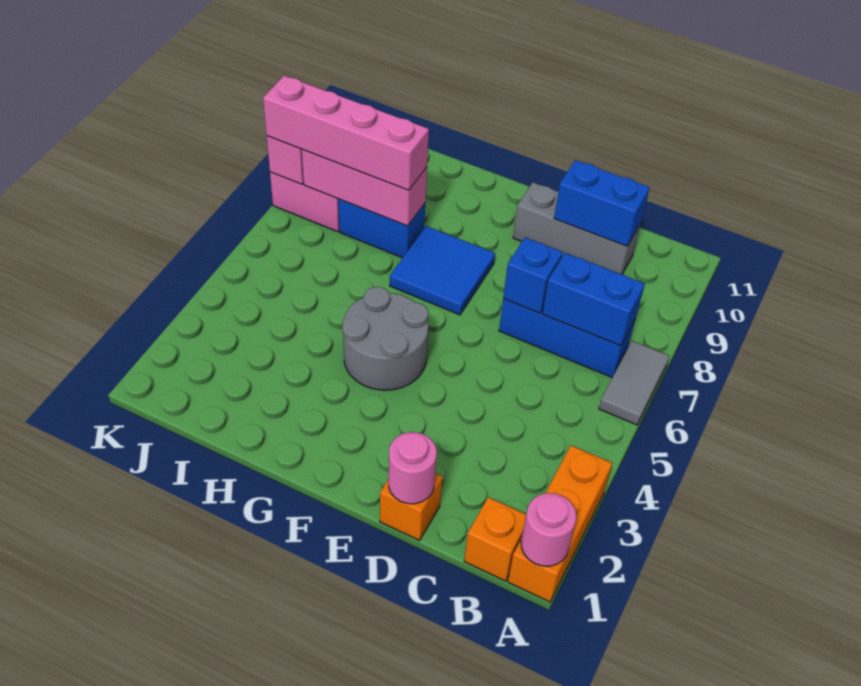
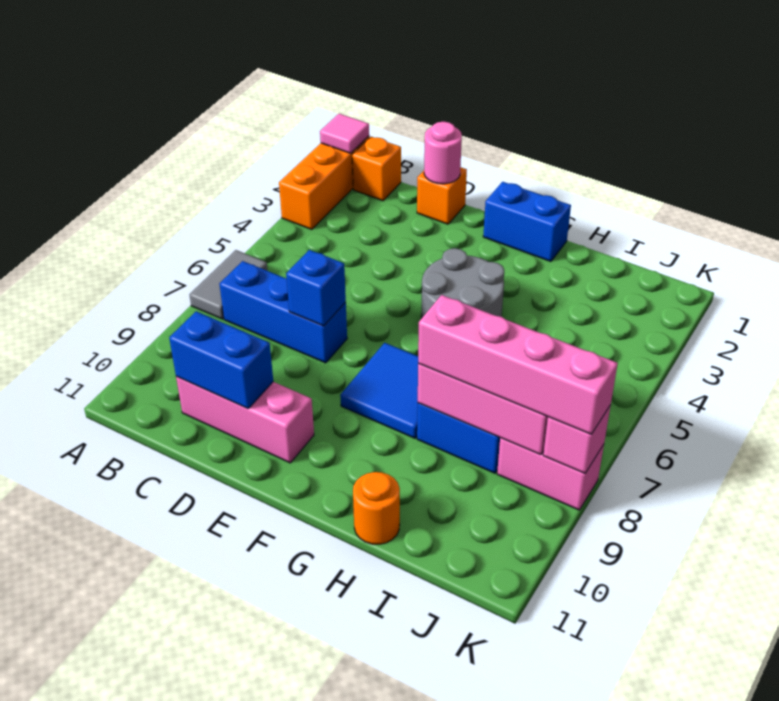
pink round brick A1 level 2 -> pink tile A1 level 2
blue brick B7:C7 level 2 -> blue brick F1:G1 level 1
grey brick C10:E10 level 1 -> pink brick C10:E10 level 1
none -> orange round brick H11 level 1

